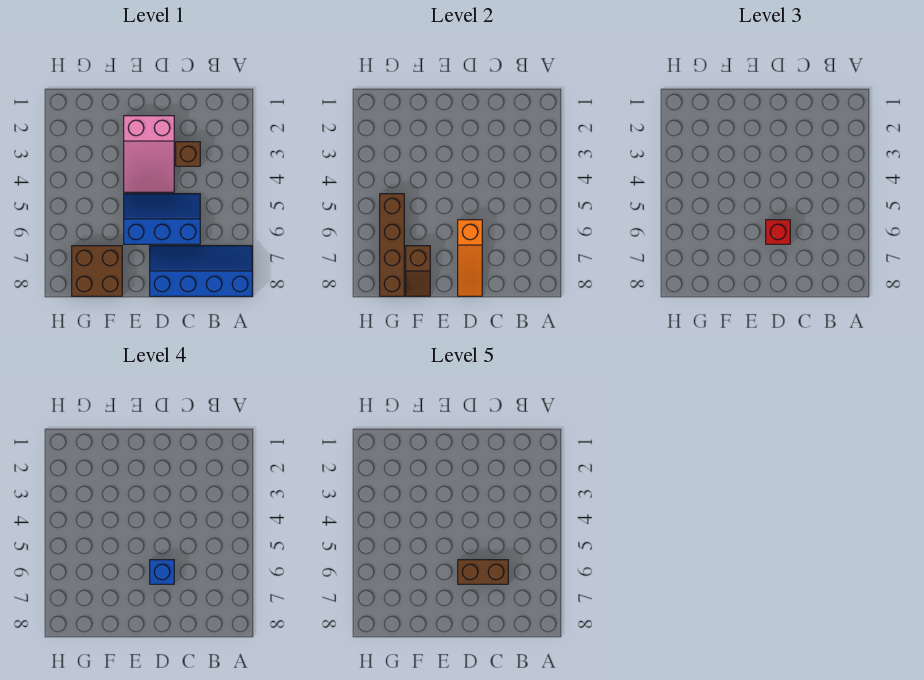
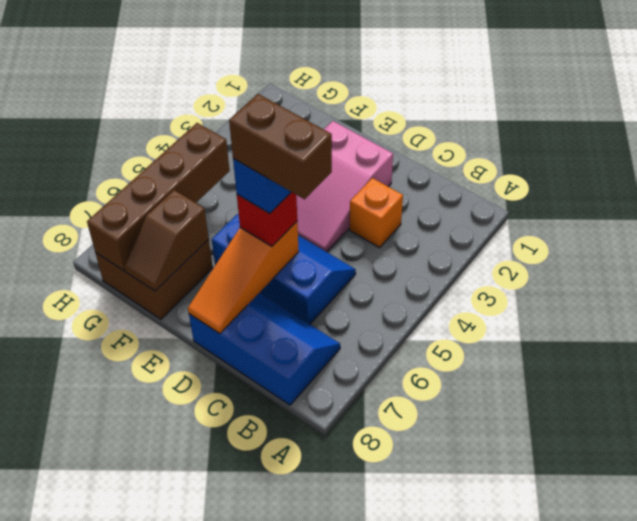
blue slope A7:D8 level 1 top 8 -> blue slope B7:D8 level 1 top 8
brown brick C3 level 1 -> orange brick C3 level 1

